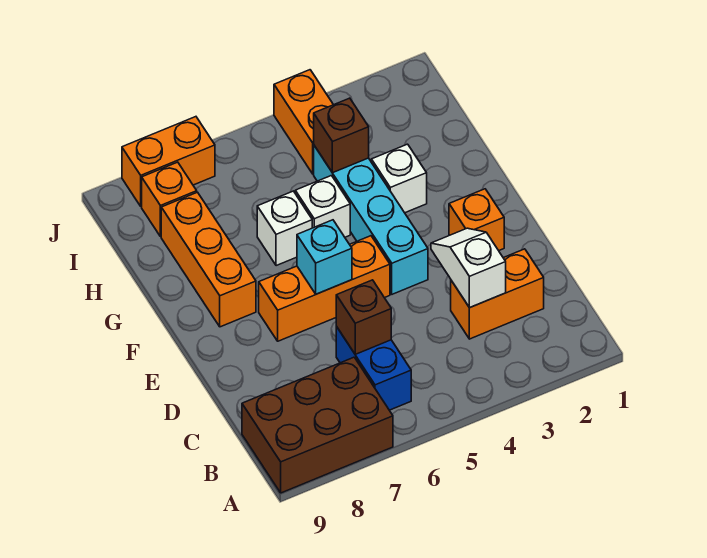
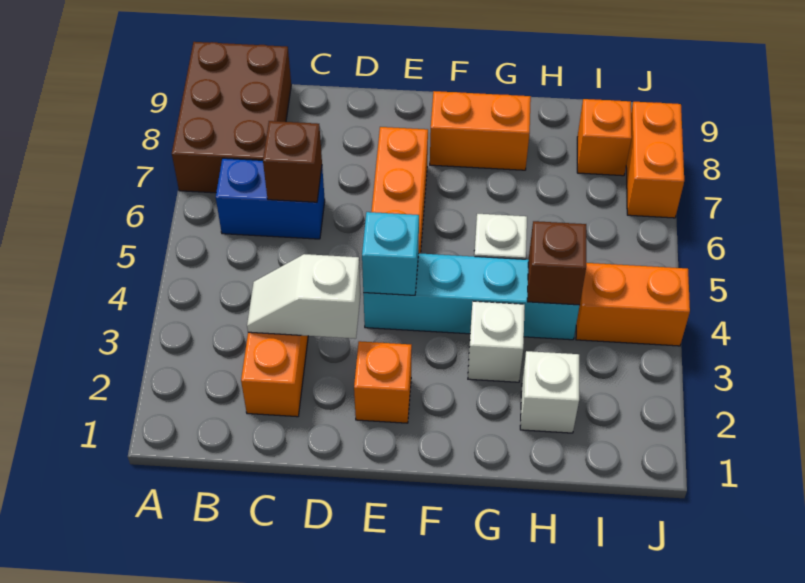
white slope C3:D3 level 2 top C -> white slope C3:D3 level 2 top D
cyan brick E6 level 2 -> cyan brick E4 level 2
orange brick F8:H8 level 1 -> orange brick F8:G8 level 1
white brick G6 level 1 -> white brick H2 level 1

